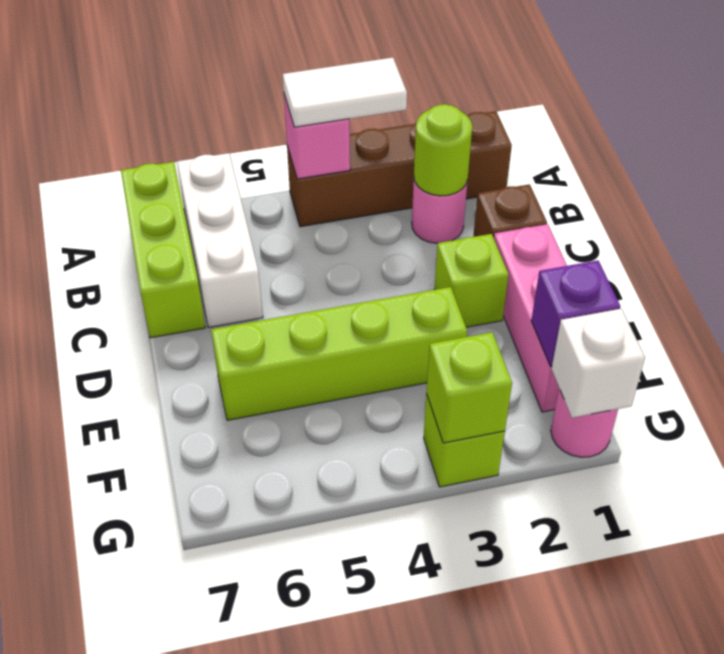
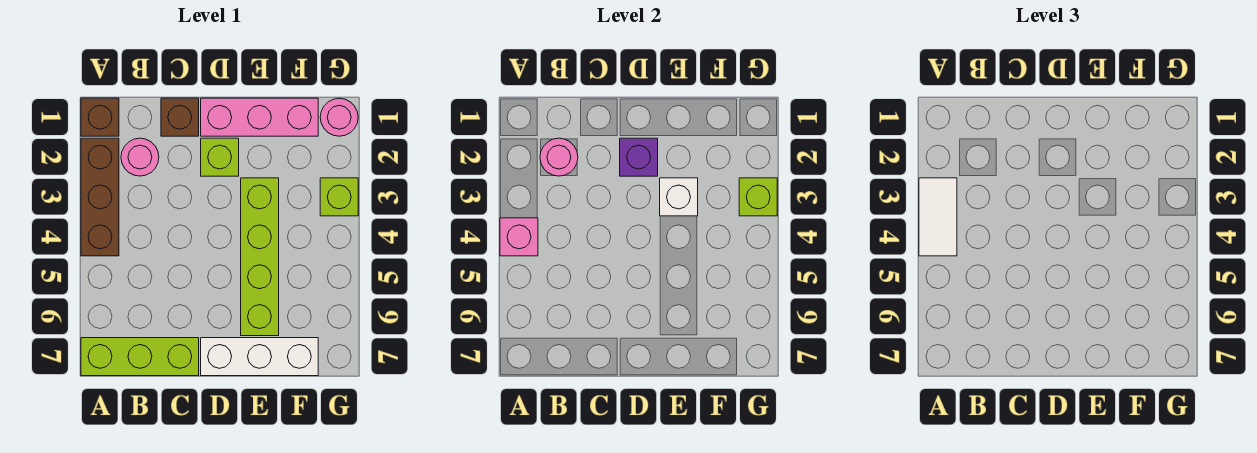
white brick A6:C6 level 1 -> white brick D7:F7 level 1
lime round brick B2 level 2 -> pink round brick B2 level 2
purple brick F1 level 2 -> purple brick D2 level 2
white brick G1 level 2 -> white brick E3 level 2

